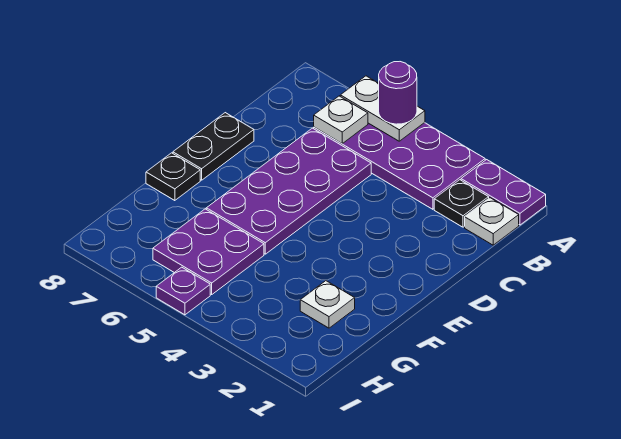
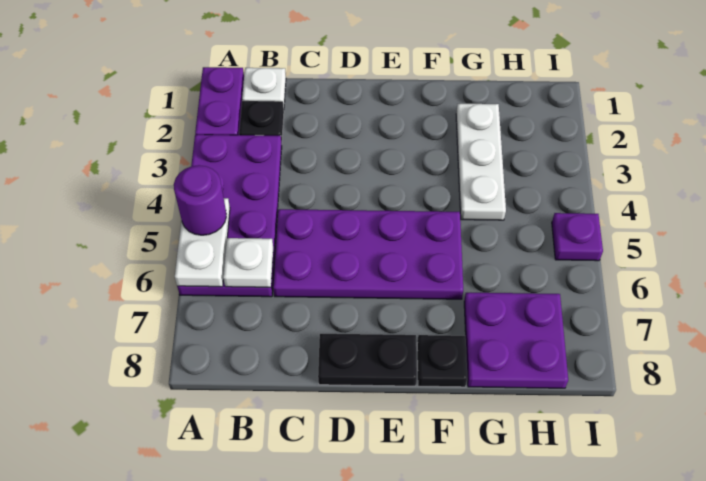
white plate G2 level 1 -> white plate G2:G4 level 1
purple plate G5:H6 level 1 -> purple plate G7:H8 level 1

